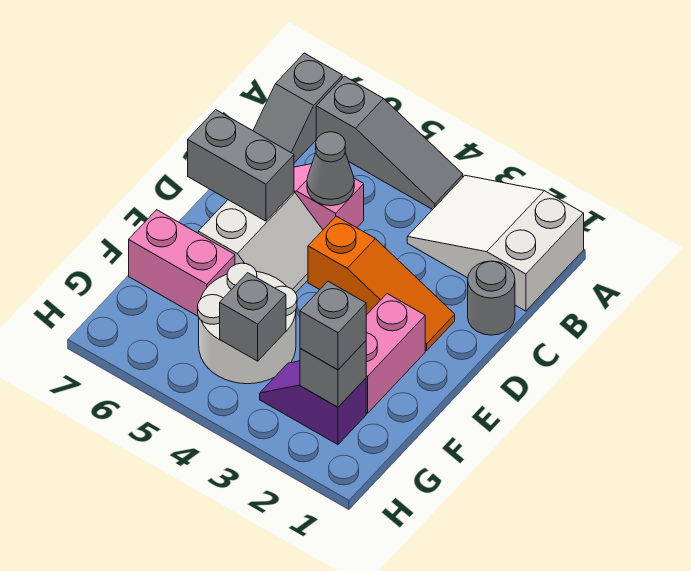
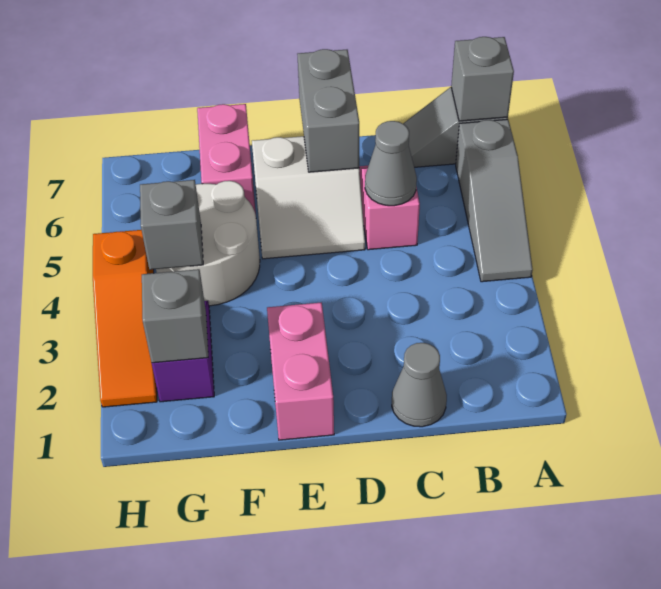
white slope A1:B3 level 1 top 1 -> none
grey round brick C1 level 1 -> grey cone C1 level 1
orange slope D2:D4 level 1 top 4 -> orange slope H2:H4 level 1 top 4
pink brick E2:F2 level 1 -> pink brick E1:E2 level 1
grey brick G2 level 3 -> grey brick A7 level 2

